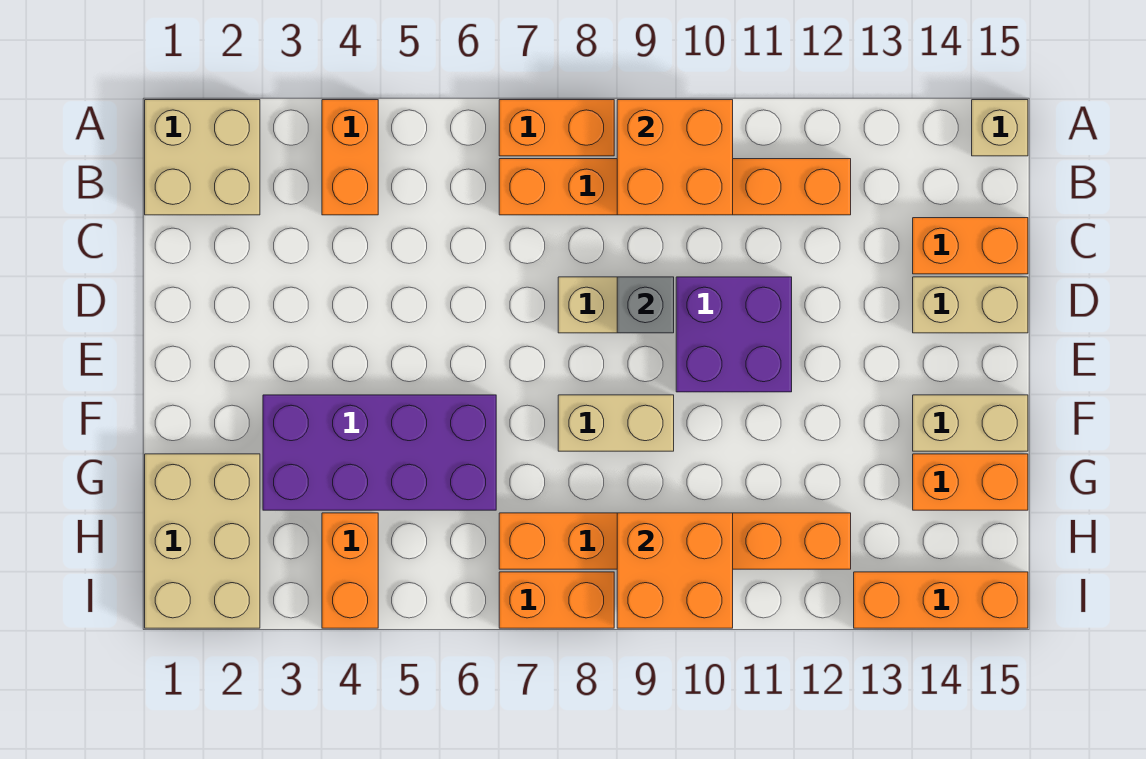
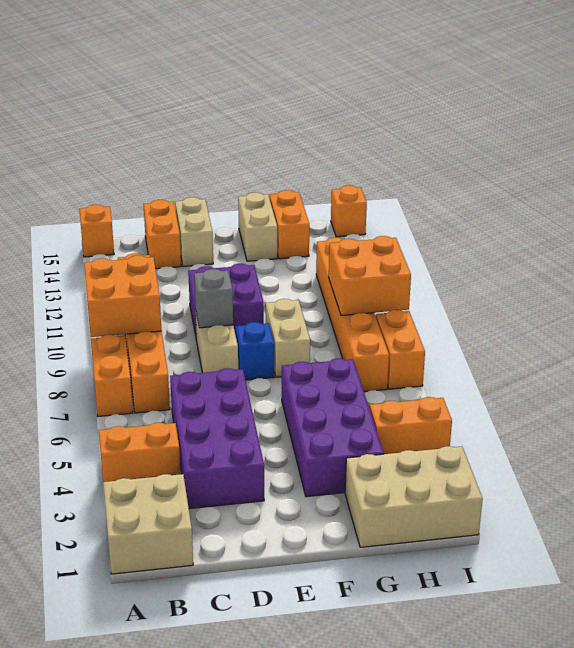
tan brick A15 level 1 -> orange brick A15 level 1
none -> purple brick C3:D6 level 1
none -> blue brick E8 level 1
orange brick I13:I15 level 1 -> orange brick I15 level 1

